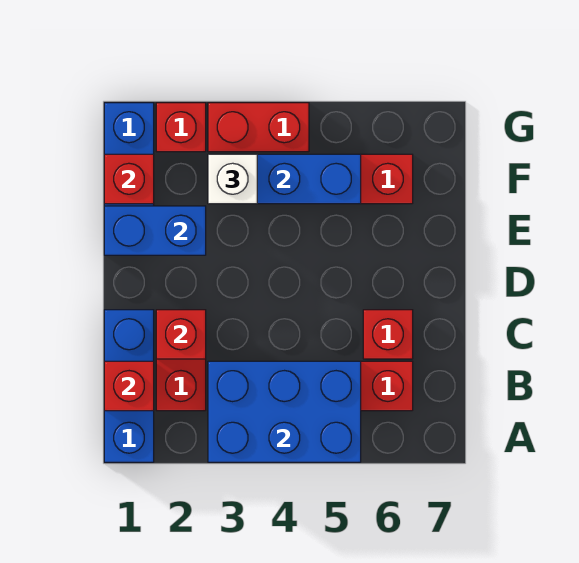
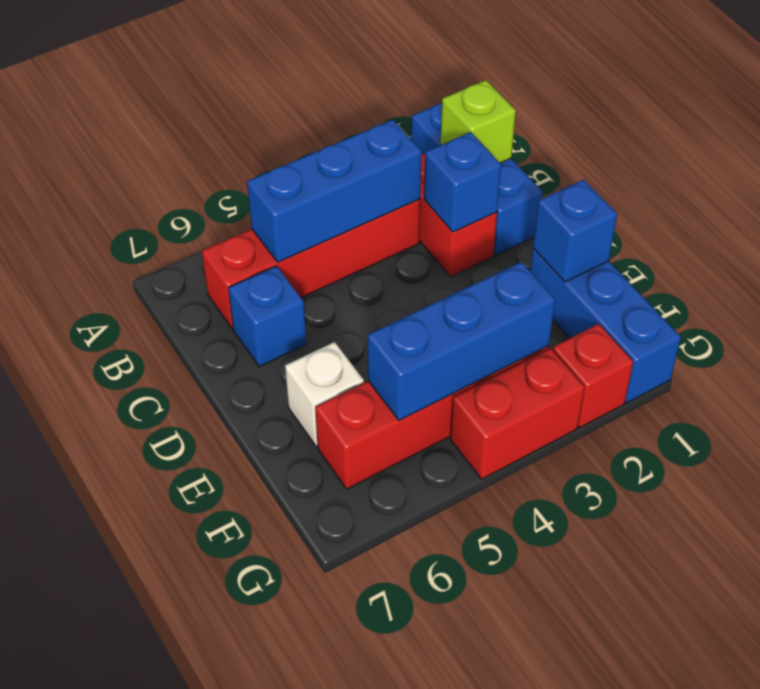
blue brick A3:B5 level 2 -> blue brick B3:B5 level 2
red brick B1 level 2 -> lime brick B1 level 2
red brick C2 level 2 -> blue brick C2 level 2
red brick C6 level 1 -> blue brick C6 level 1
blue brick E1:E2 level 2 -> blue brick E1 level 2
red brick F1 level 2 -> none
white brick F3 level 3 -> white brick E6 level 1

